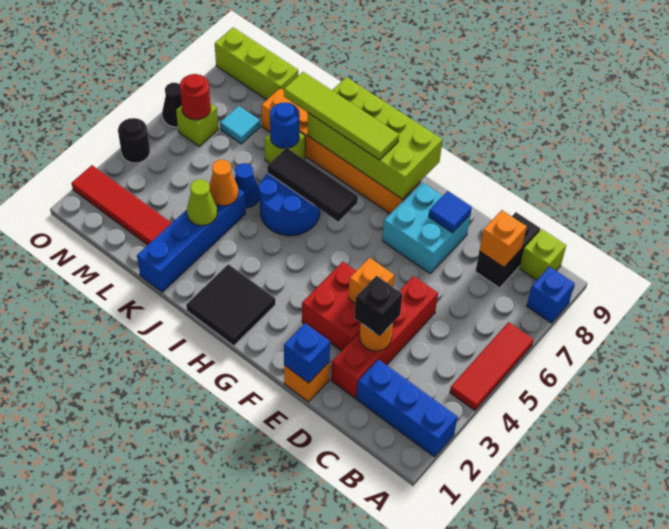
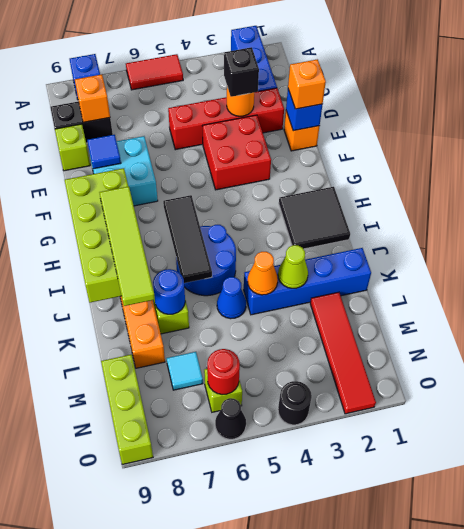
red tile A4:A6 level 1 -> red tile A5:A6 level 1
lime brick B9 level 1 -> lime brick D9 level 1
orange brick E4 level 2 -> orange brick E1 level 3

